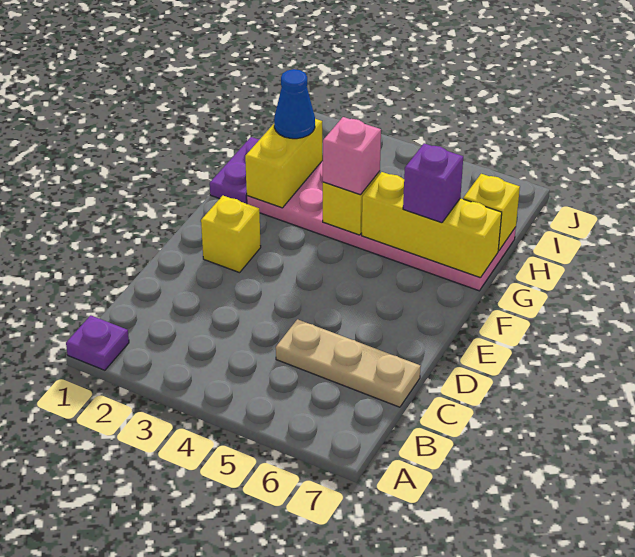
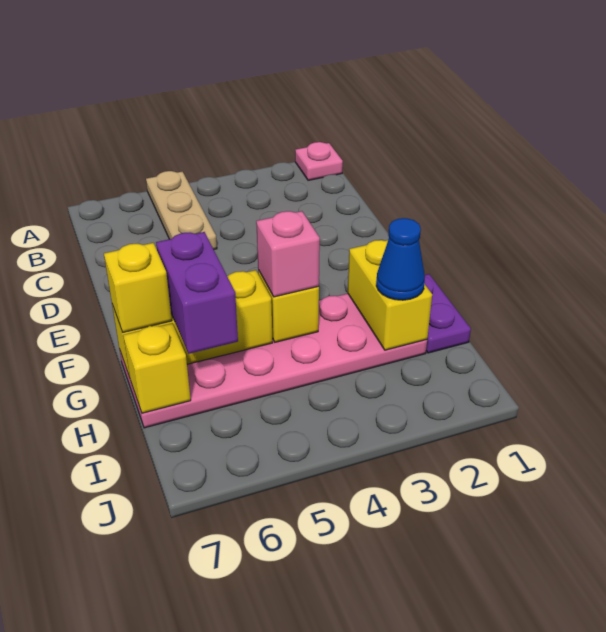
purple plate A1 level 1 -> pink plate A1 level 1
tan plate C5:C7 level 1 -> tan plate A5:C5 level 1
yellow brick E2 level 1 -> yellow brick G7 level 3
purple brick G6 level 3 -> purple brick G6:H6 level 3

